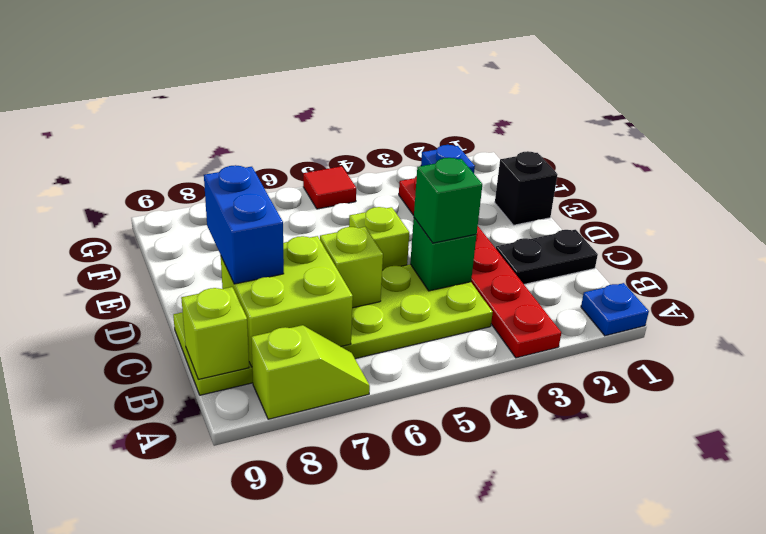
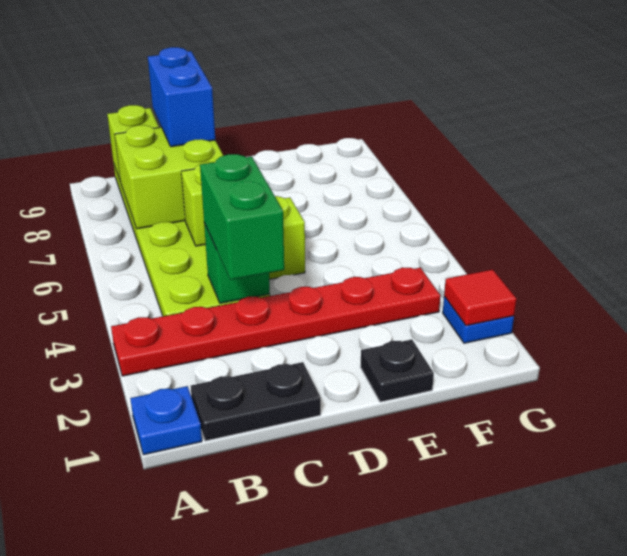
lime slope A7:A8 level 1 top 8 -> none
black plate C1:C2 level 1 -> black plate B1:C1 level 1
green brick C4 level 3 -> green brick C3:C4 level 3
blue brick C8:D8 level 3 -> blue brick C8:C9 level 3
black brick E1 level 1 -> black plate E1 level 1
red tile G5 level 1 -> red tile G2 level 2

